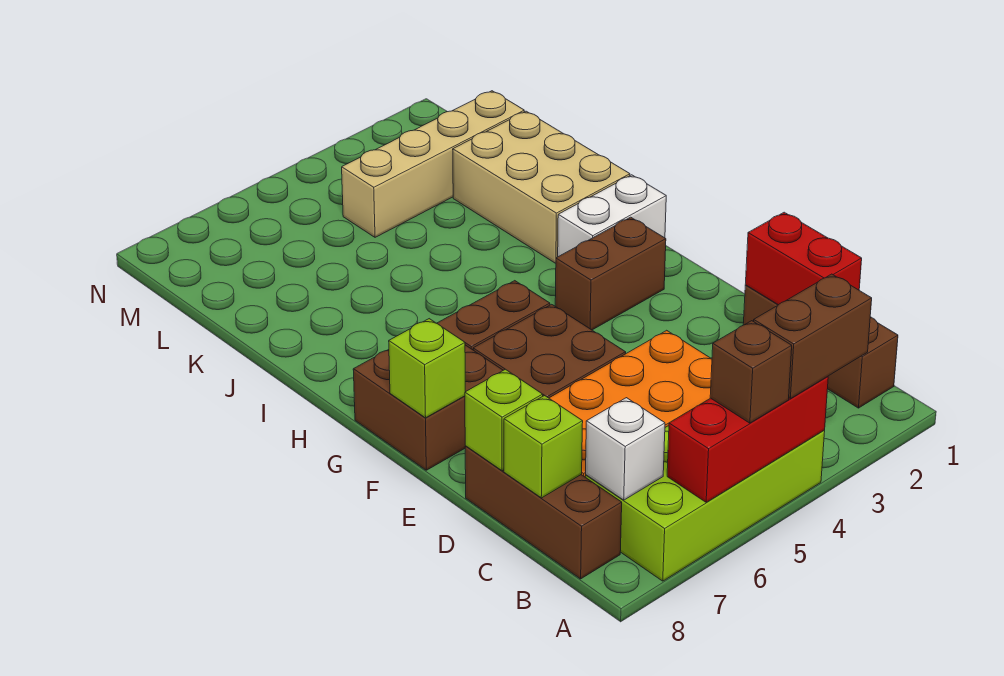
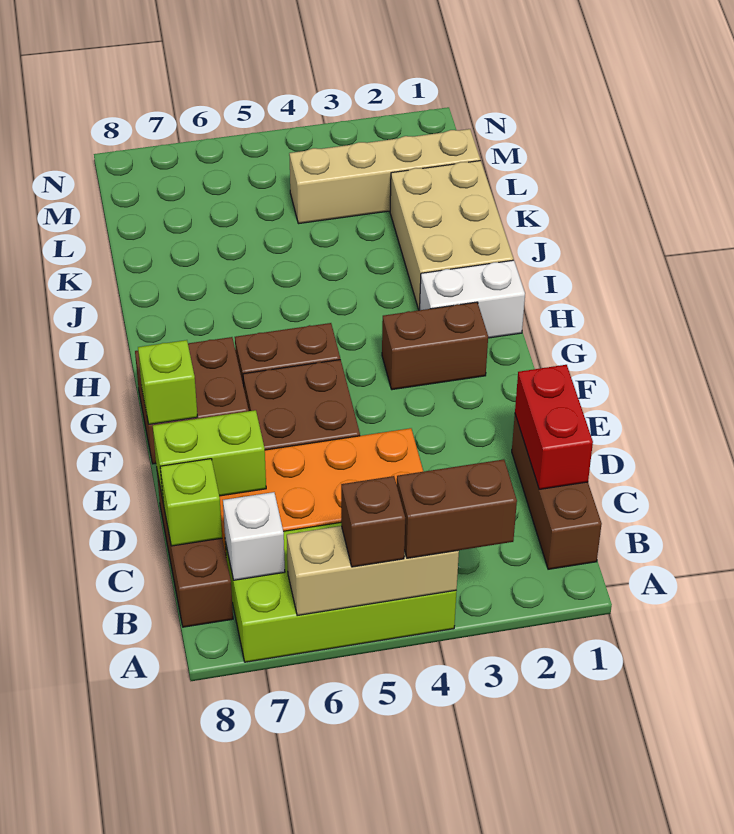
red brick A4:A6 level 2 -> tan brick A4:A6 level 2
lime brick D8 level 2 -> lime brick D7:D8 level 2

